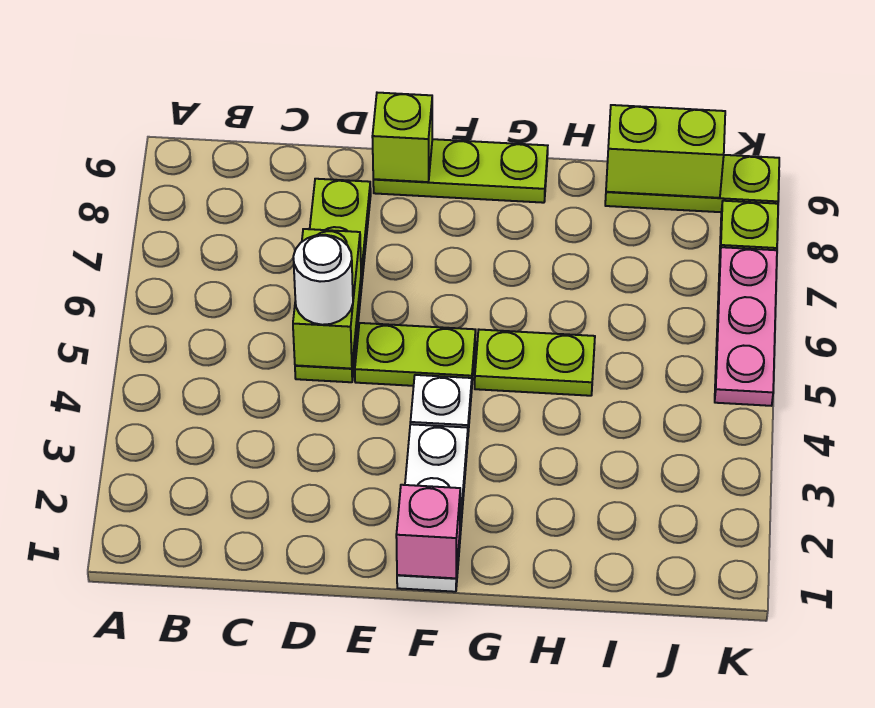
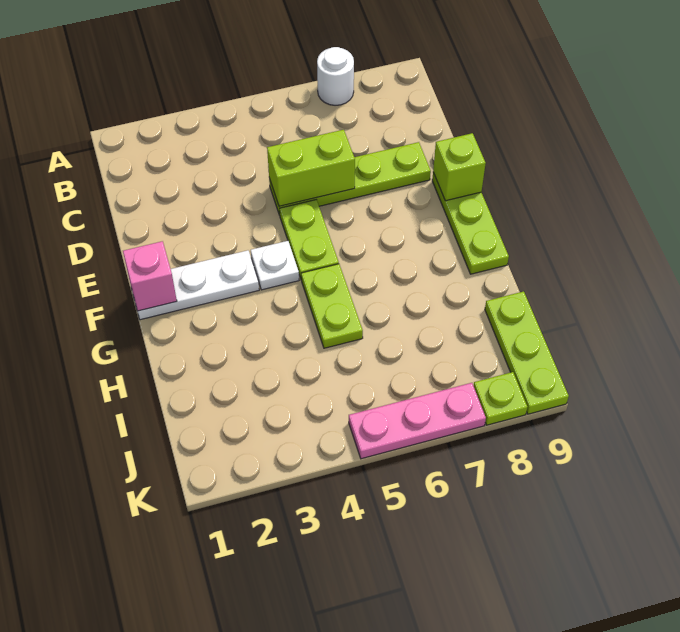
white round brick D5 level 3 -> white round brick A7 level 1
lime brick I9:J9 level 2 -> none

